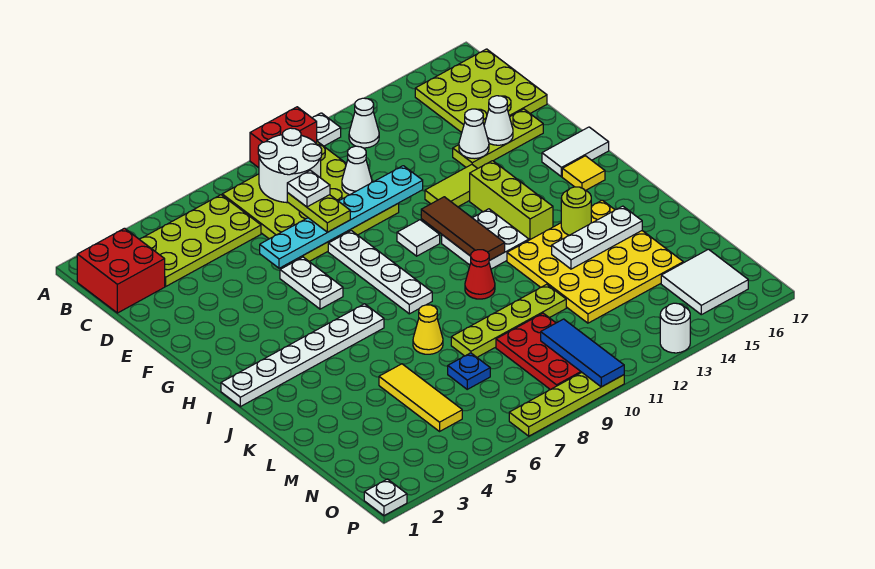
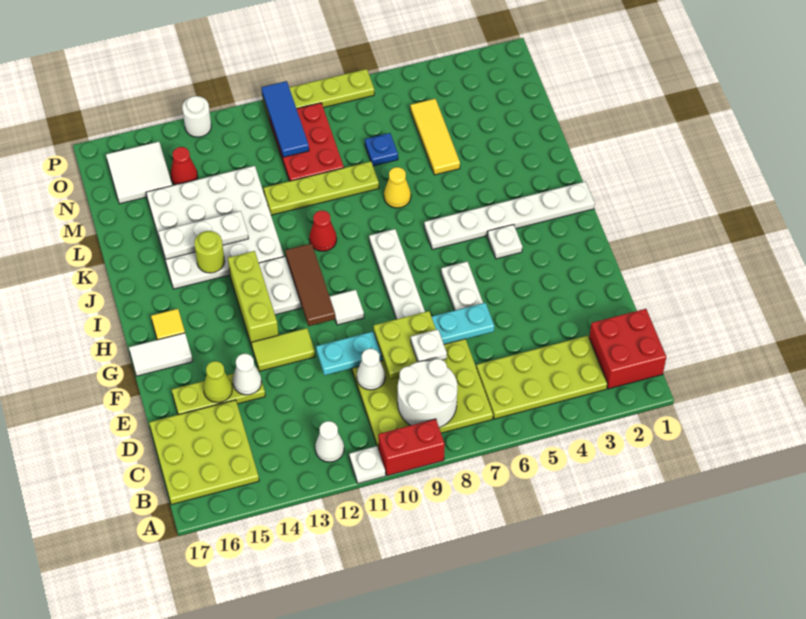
lime plate D8:E8 level 3 -> lime plate D8:E9 level 3
white cone E15 level 2 -> lime cone E15 level 2
yellow plate J12:M15 level 1 -> white plate J12:M15 level 1
none -> red cone N14 level 1
white plate P1 level 1 -> white plate H4 level 1

